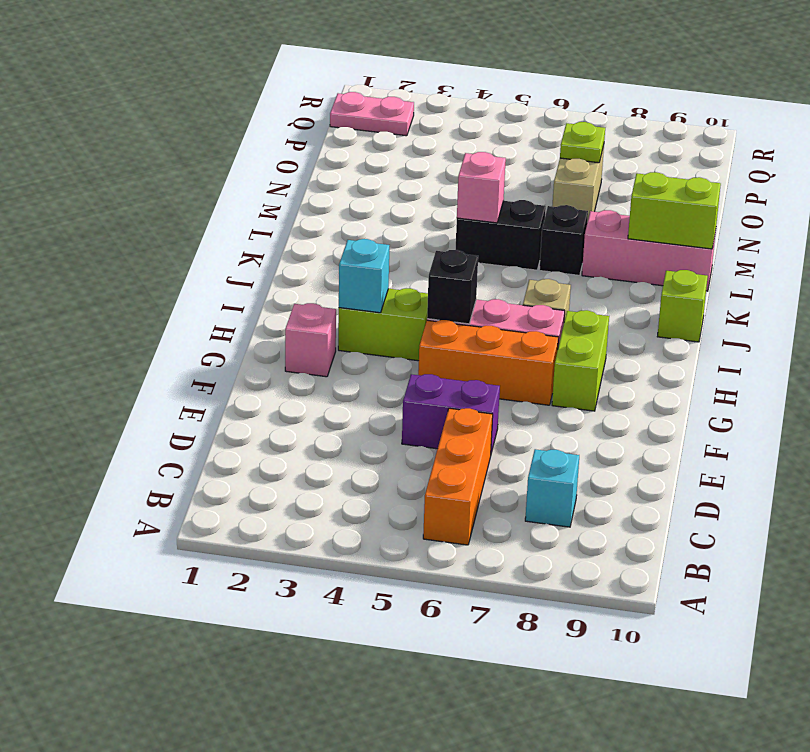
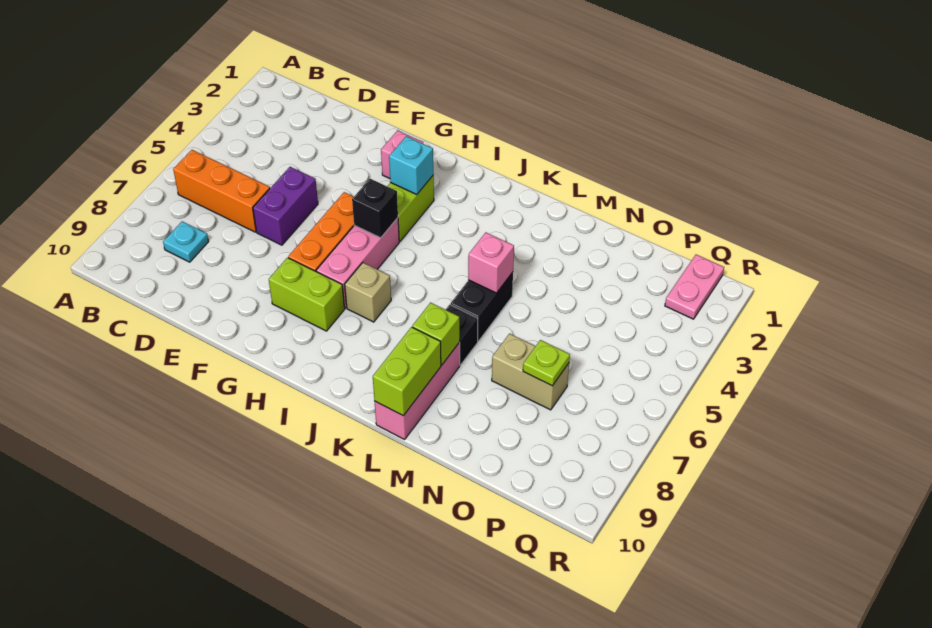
cyan brick C8 level 1 -> cyan plate C8 level 1
lime brick J10 level 1 -> lime brick L8 level 2

